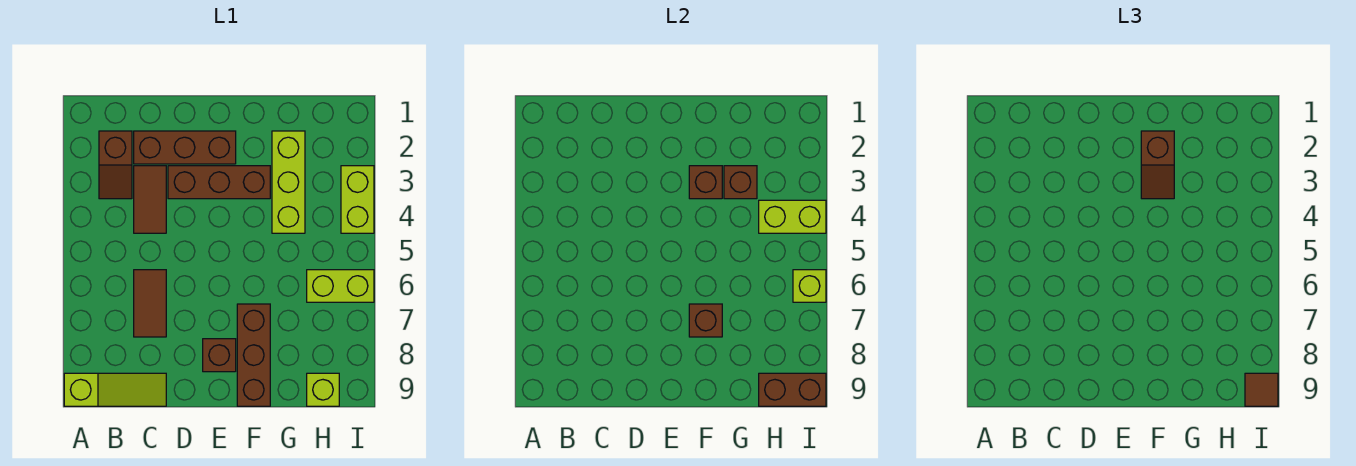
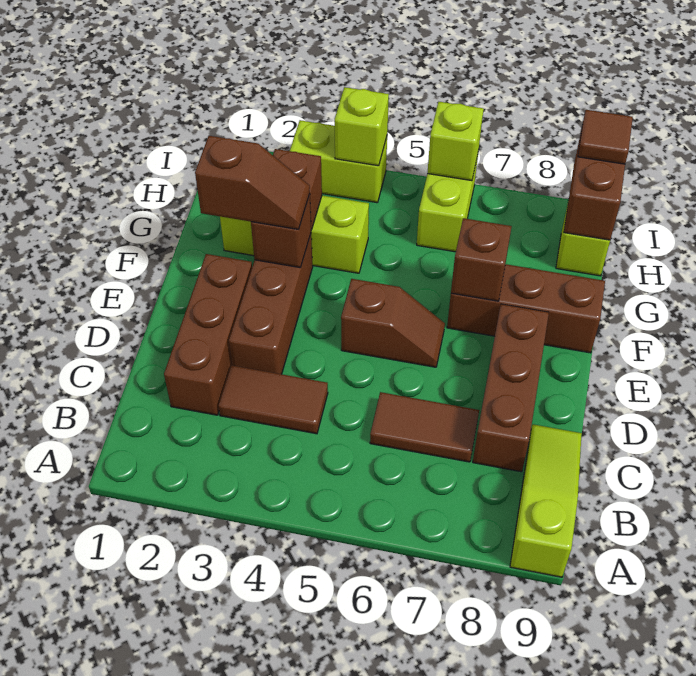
brown slope B2:B3 level 1 top 2 -> brown slope E5:E6 level 1 top 5
brown brick E8 level 1 -> brown brick C8:E8 level 1
lime brick H4:I4 level 2 -> lime brick I4 level 2

